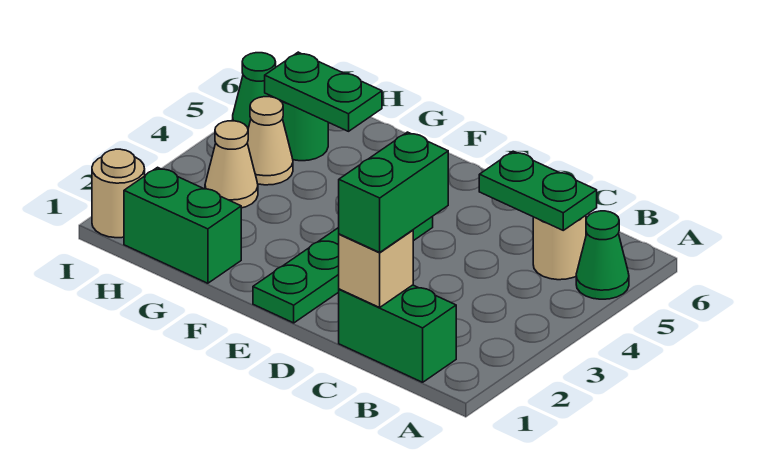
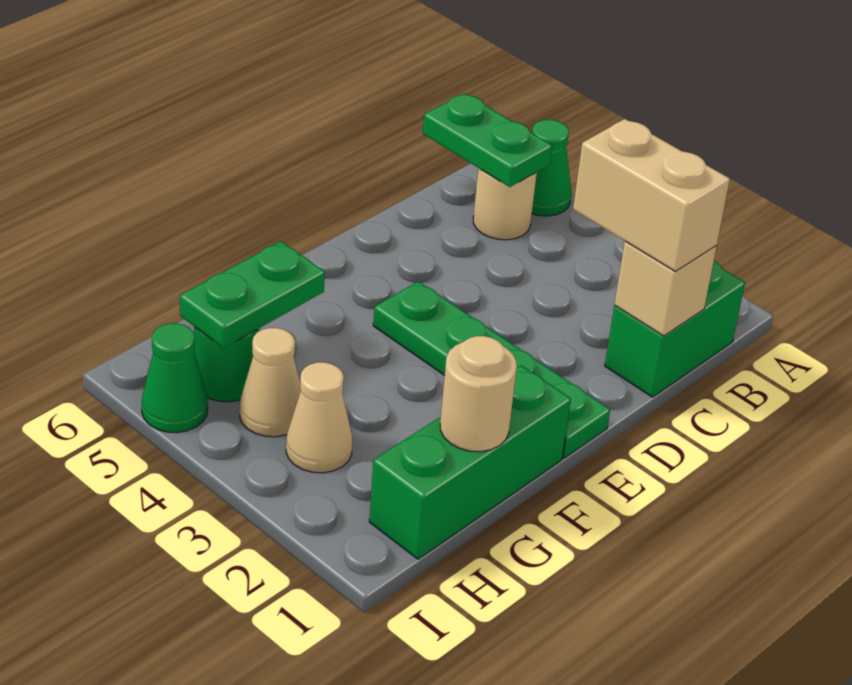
green plate B5:C5 level 2 -> green plate B5:B6 level 2
green brick C1:C2 level 3 -> tan brick C1:C2 level 3
green brick G1:H1 level 1 -> green brick F1:H1 level 1
tan round brick I1 level 1 -> tan round brick G1 level 2

